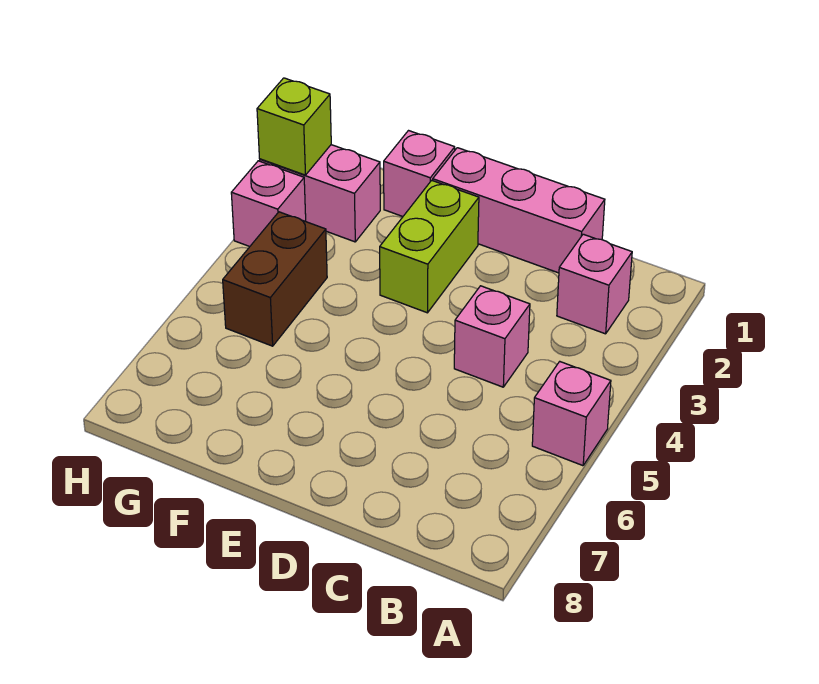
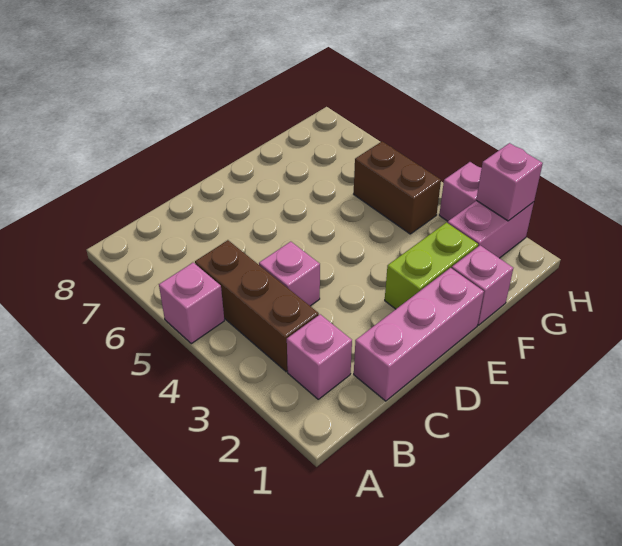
none -> brown brick B3:B5 level 1
lime brick E2:E3 level 1 -> lime brick E2:F2 level 1
lime brick H2 level 2 -> pink brick H2 level 2

